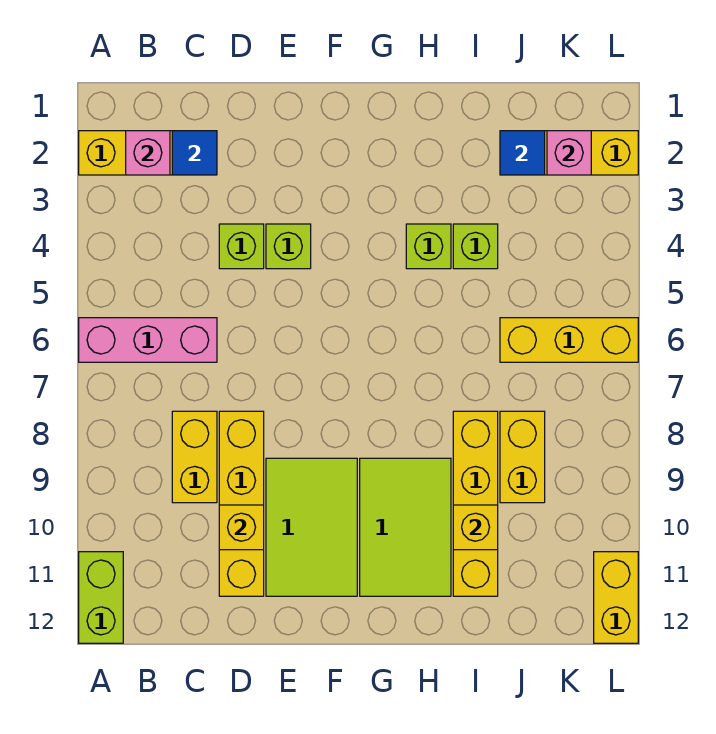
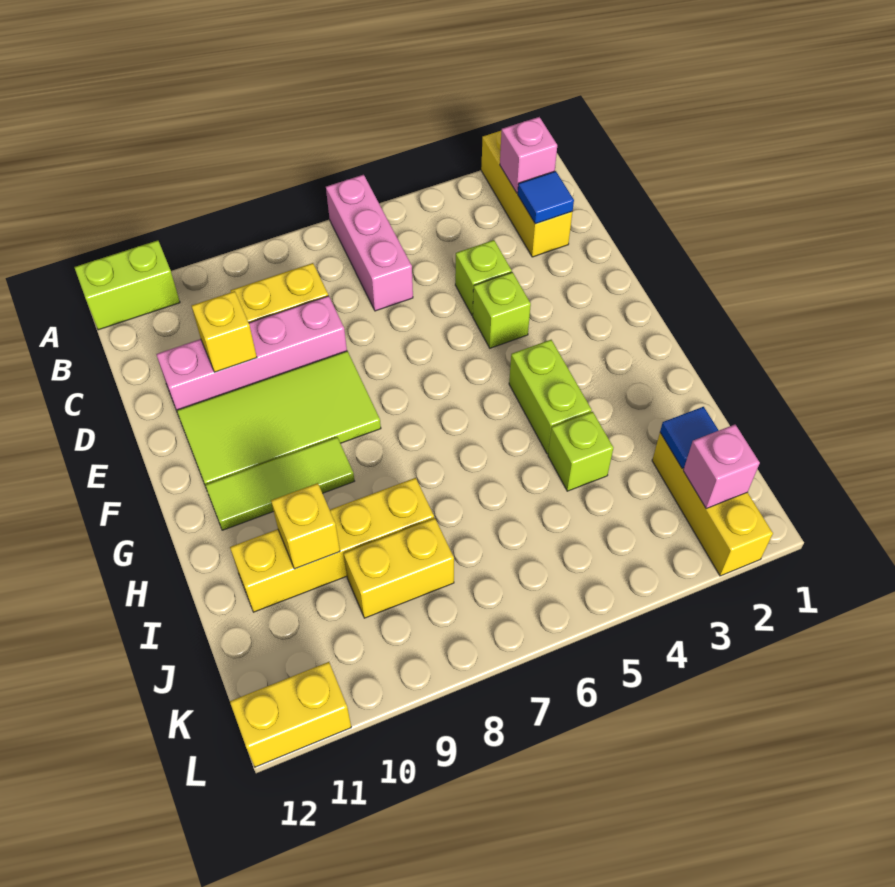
yellow brick D8:D11 level 1 -> pink brick D8:D11 level 1
lime tile E9:F11 level 1 -> lime tile E8:F11 level 1
lime tile G9:H11 level 1 -> lime tile G9:G11 level 1
lime brick H4 level 1 -> lime brick G4:H4 level 1
yellow brick J6:L6 level 1 -> none

